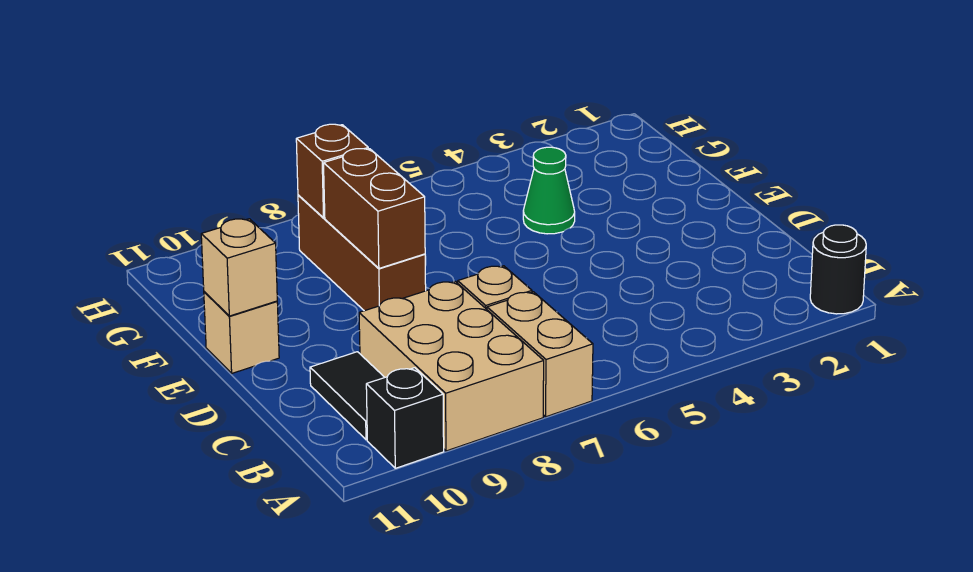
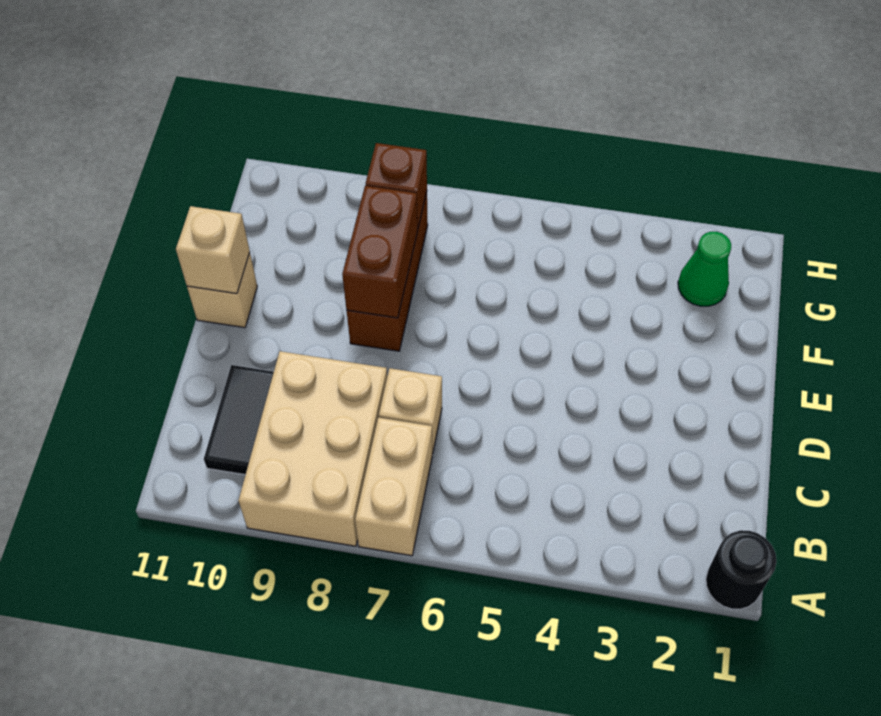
black brick A10 level 1 -> none
green cone F4 level 1 -> green cone G2 level 1

